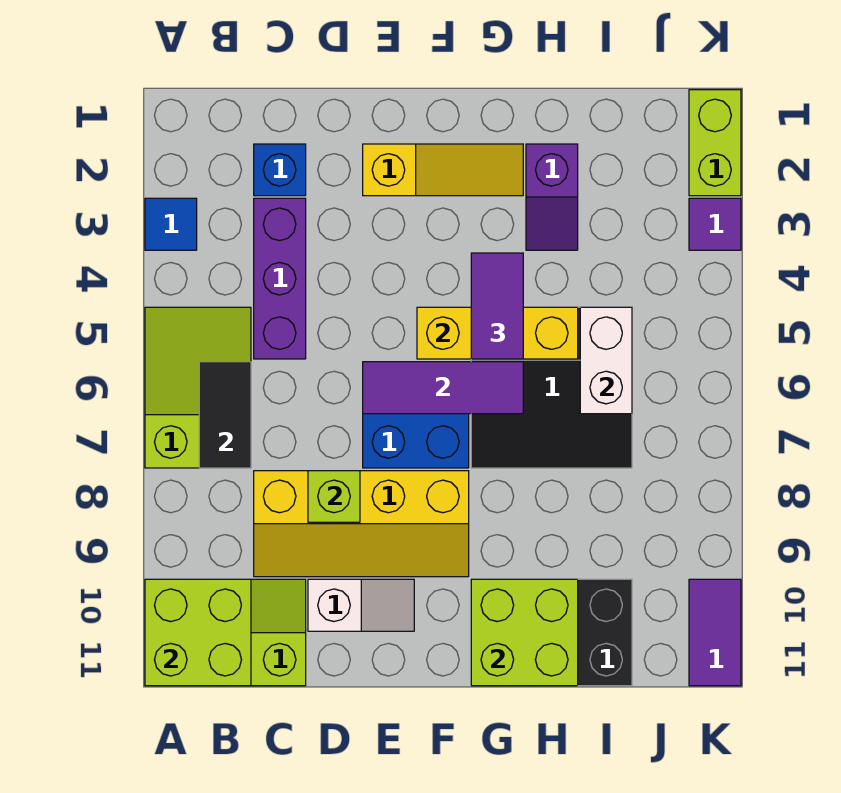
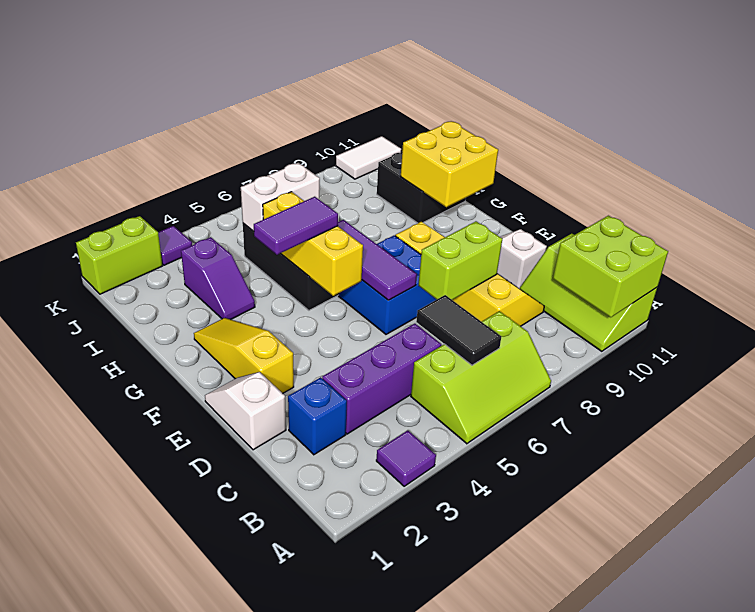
blue tile A3 level 1 -> purple tile A3 level 1
lime slope A5:B7 level 1 top 7 -> lime slope A5:B7 level 1 top B
black tile B6:B7 level 2 -> black tile B6:C6 level 2
none -> white slope D1:E1 level 1 top D
lime brick D8 level 2 -> lime brick D7:D8 level 2
lime brick G10:H11 level 2 -> yellow brick G10:H11 level 2
purple slope H2:H3 level 1 top 2 -> purple slope H3:I3 level 1 top I
purple tile K10:K11 level 1 -> white tile K10:K11 level 1

